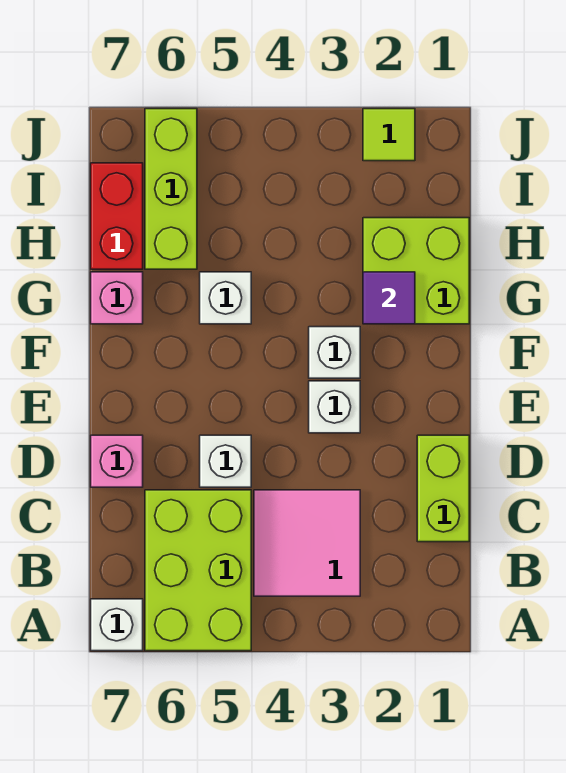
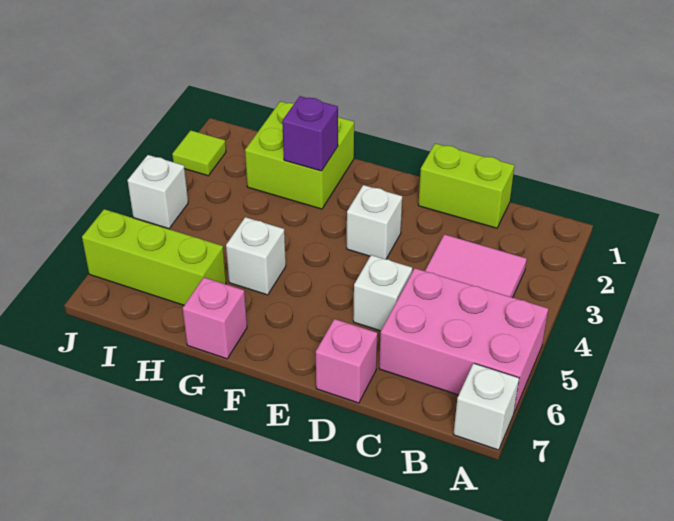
lime brick A5:C6 level 1 -> pink brick A5:C6 level 1
white brick F3 level 1 -> white brick J4 level 1
purple tile G2 level 2 -> purple brick G2 level 2
red brick H7:I7 level 1 -> none

